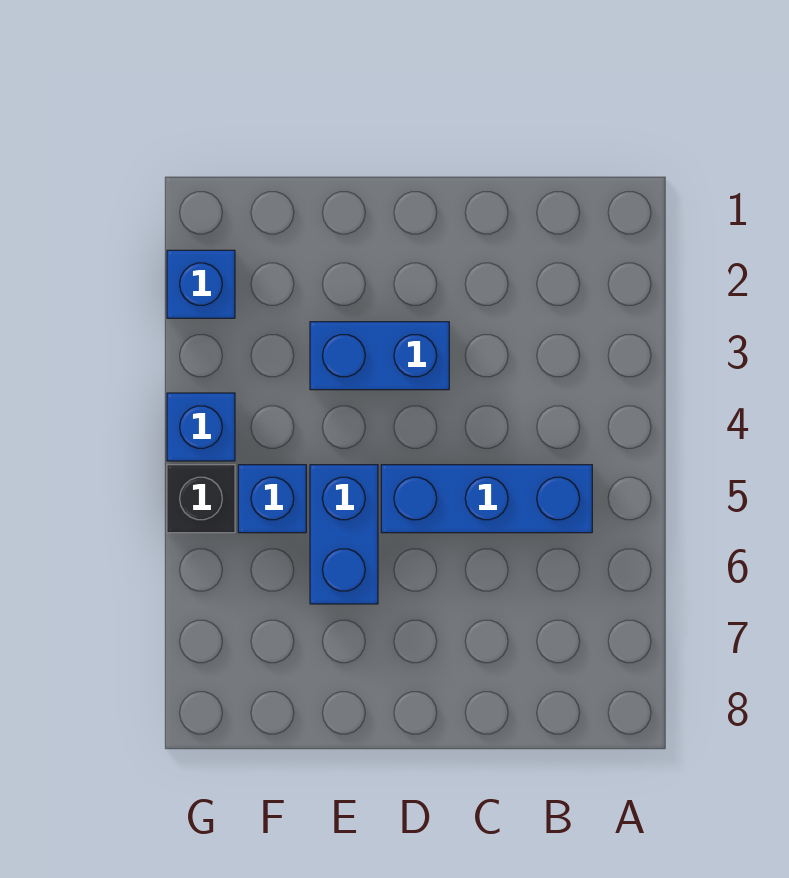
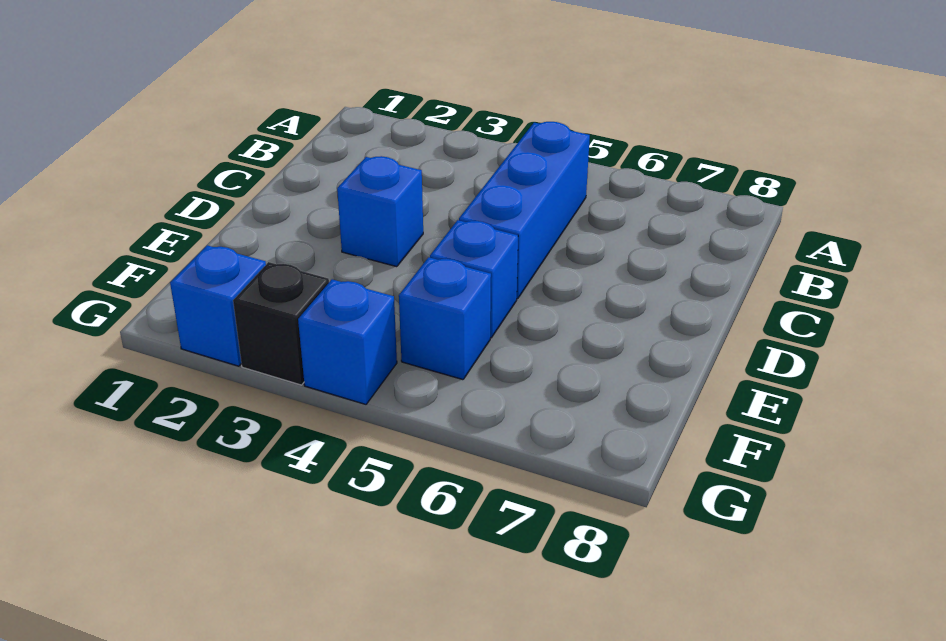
blue brick D3:E3 level 1 -> blue brick D3 level 1
blue brick E5:E6 level 1 -> blue brick E5 level 1
black brick G5 level 1 -> black brick G3 level 1

